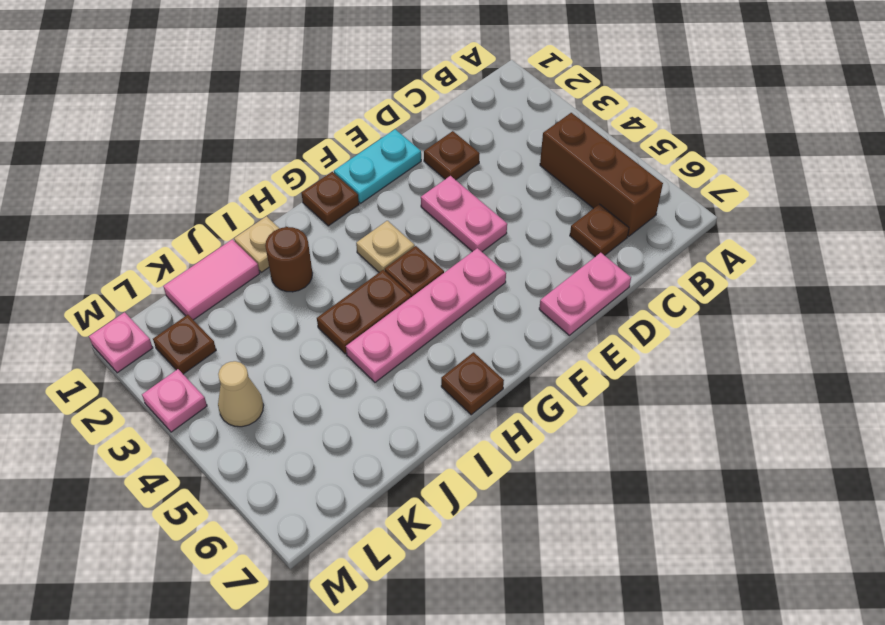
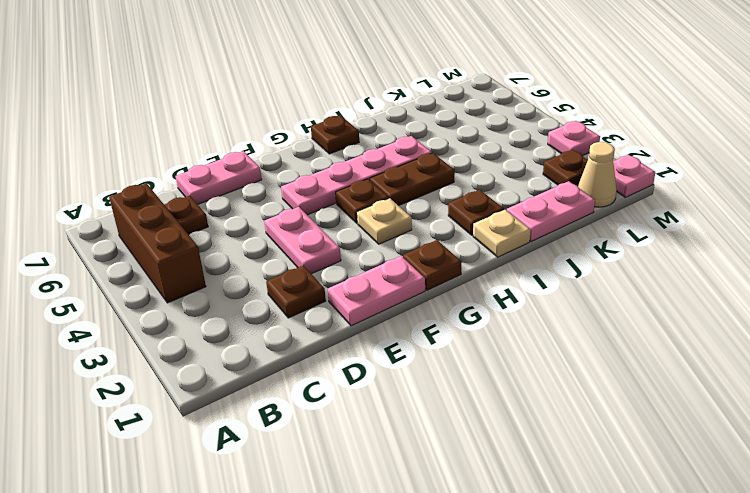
cyan plate E1:F1 level 1 -> pink plate E1:F1 level 1
brown round brick I2 level 1 -> brown plate I2 level 1
pink tile J1:K1 level 1 -> pink plate J1:K1 level 1
tan cone L4 level 1 -> tan cone L1 level 1

